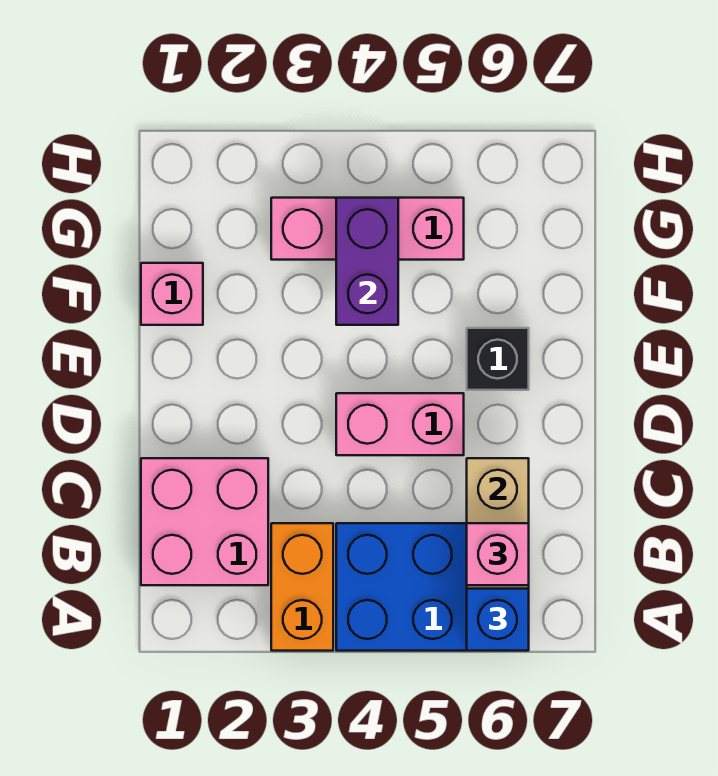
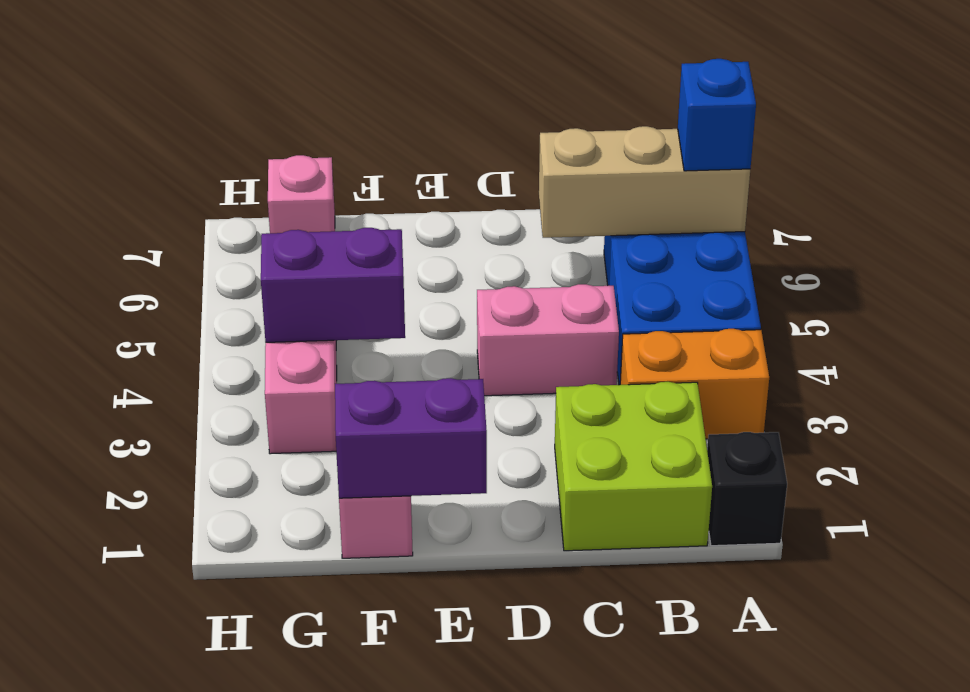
pink brick B1:C2 level 1 -> lime brick B1:C2 level 1
pink brick B6 level 3 -> pink brick G7 level 1
pink brick D4:D5 level 1 -> pink brick C4:D4 level 1
none -> purple brick E1:F1 level 2
black brick E6 level 1 -> black brick A1 level 1

